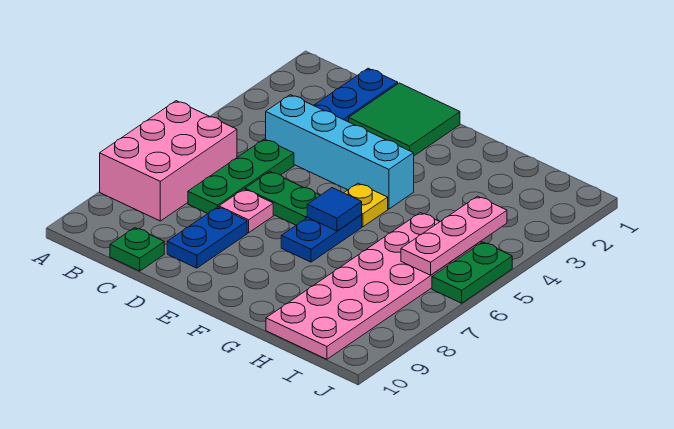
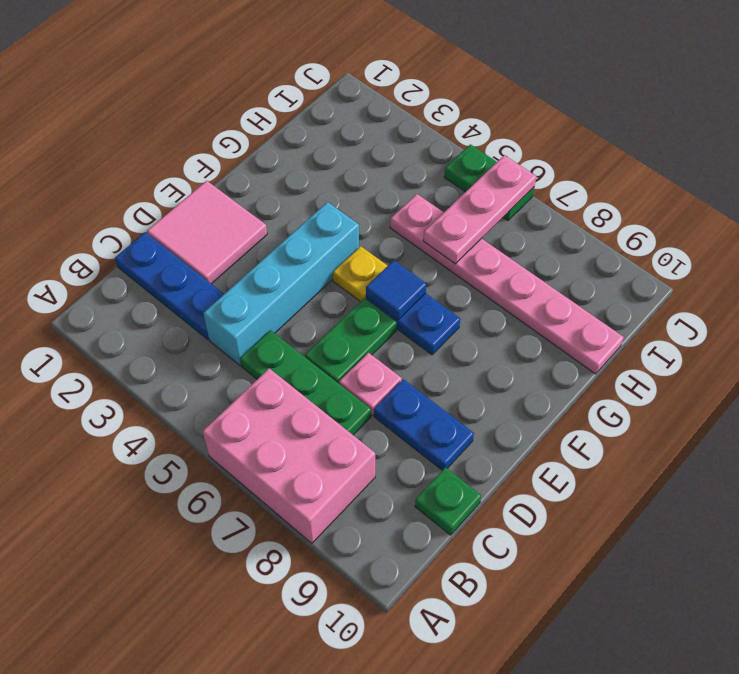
green tile D1:E2 level 1 -> pink tile D1:E2 level 1
pink plate H5:I10 level 1 -> pink plate H5:H10 level 1
pink plate I4:I6 level 2 -> pink plate H6:J6 level 2

